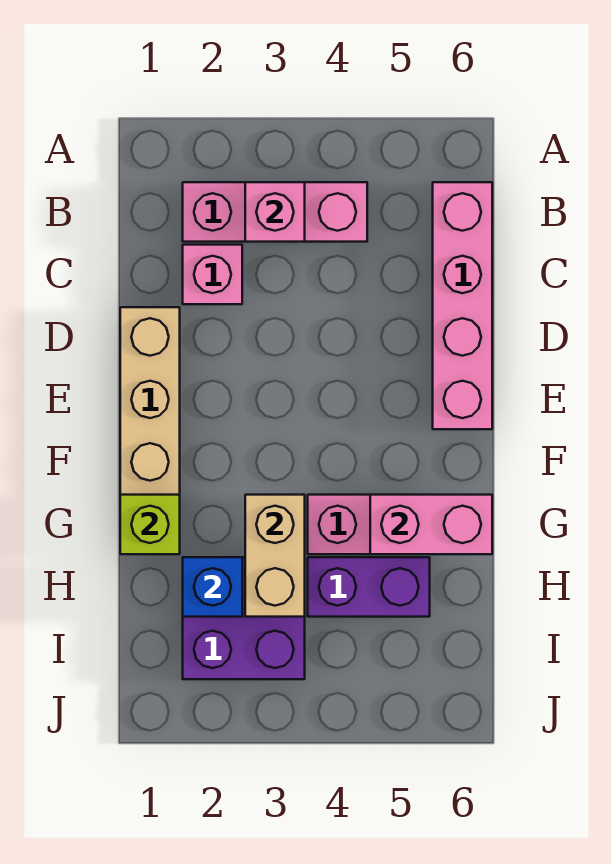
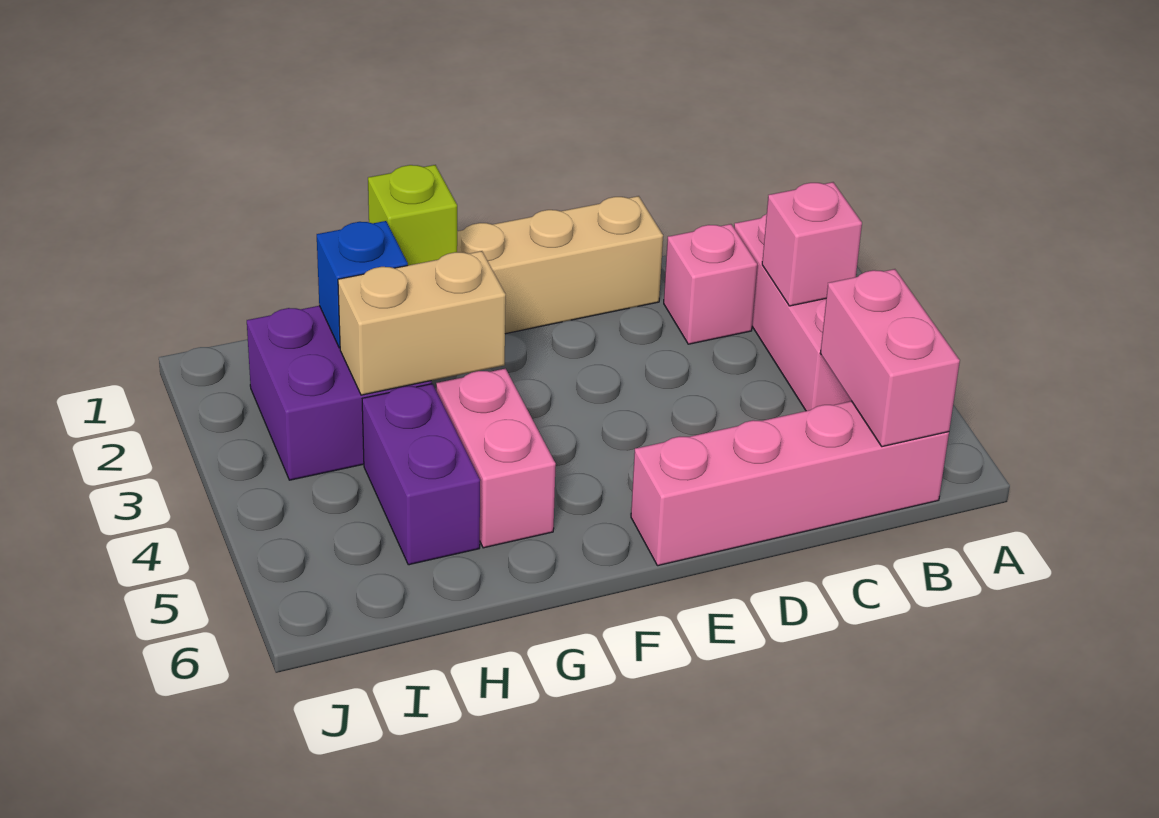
pink brick G5:G6 level 2 -> pink brick B5:B6 level 2

